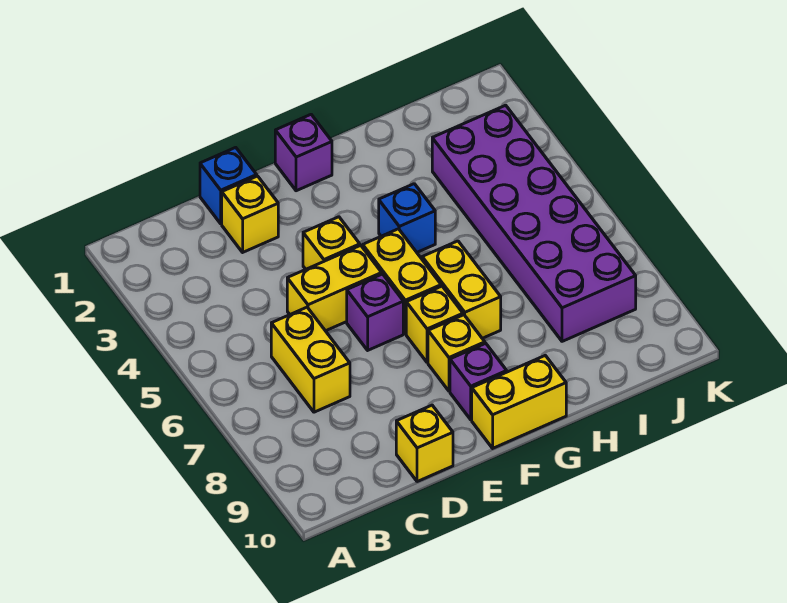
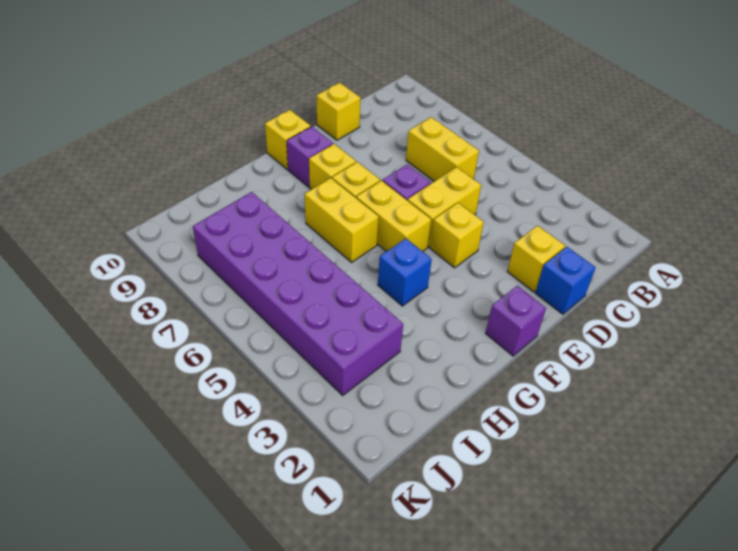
yellow brick F10:G10 level 1 -> yellow brick F10 level 1

